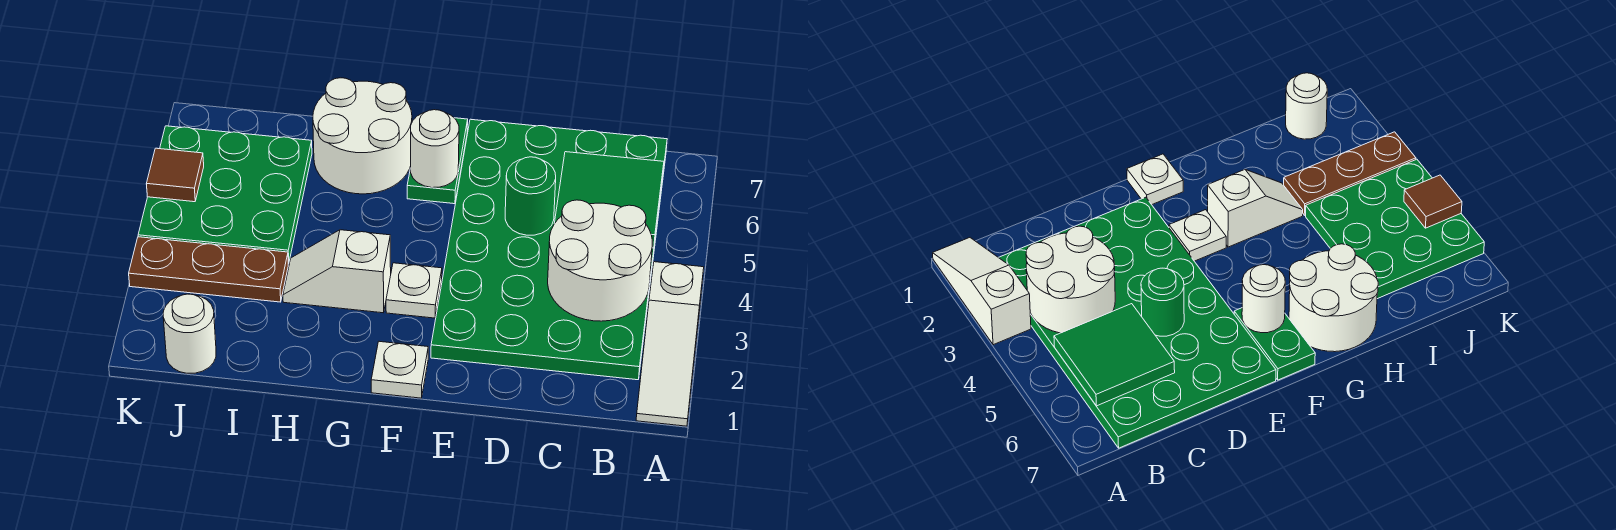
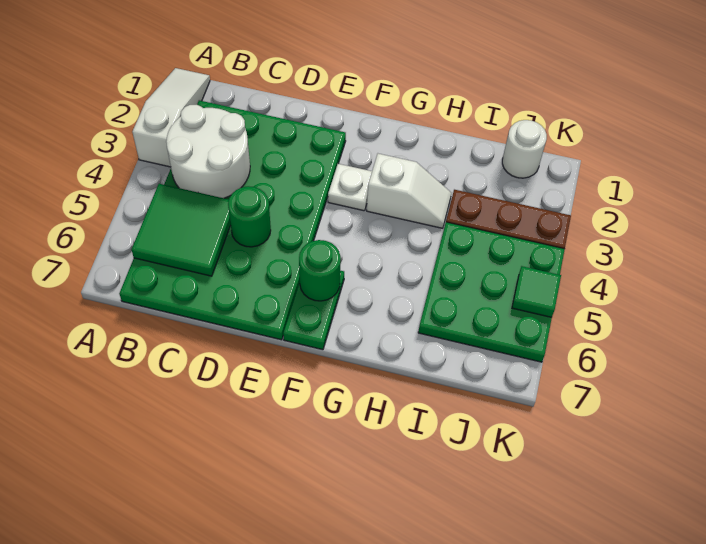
white plate F1 level 1 -> none
white round brick F6 level 2 -> green round brick F6 level 2
white round brick G6:H7 level 1 -> none
brown tile K5 level 2 -> green tile K5 level 2

